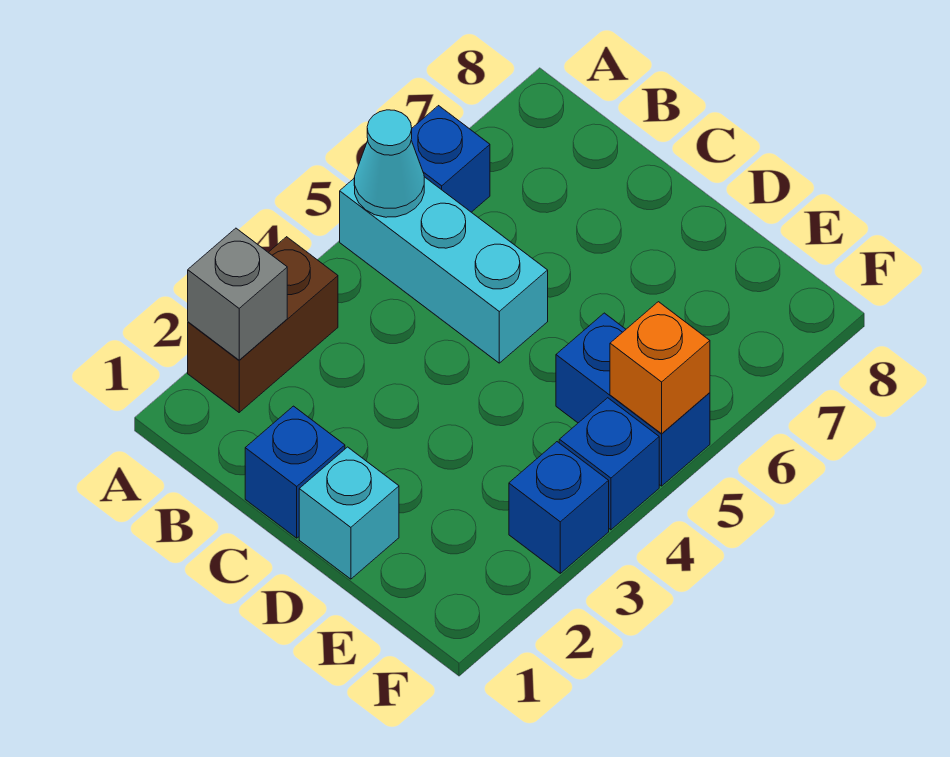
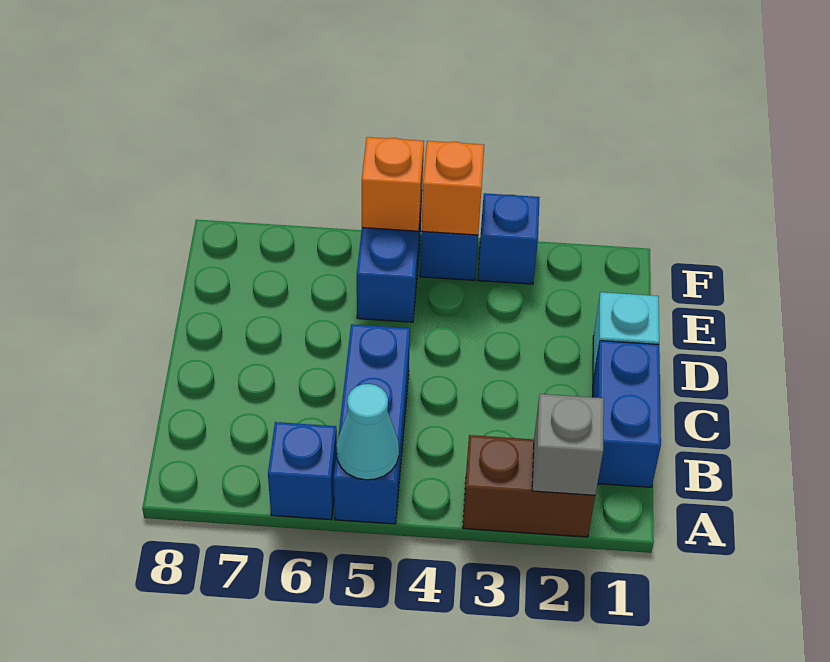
cyan brick A5:C5 level 1 -> blue brick A5:C5 level 1
blue brick C1 level 1 -> blue brick B1:C1 level 1
none -> orange brick F4 level 2

